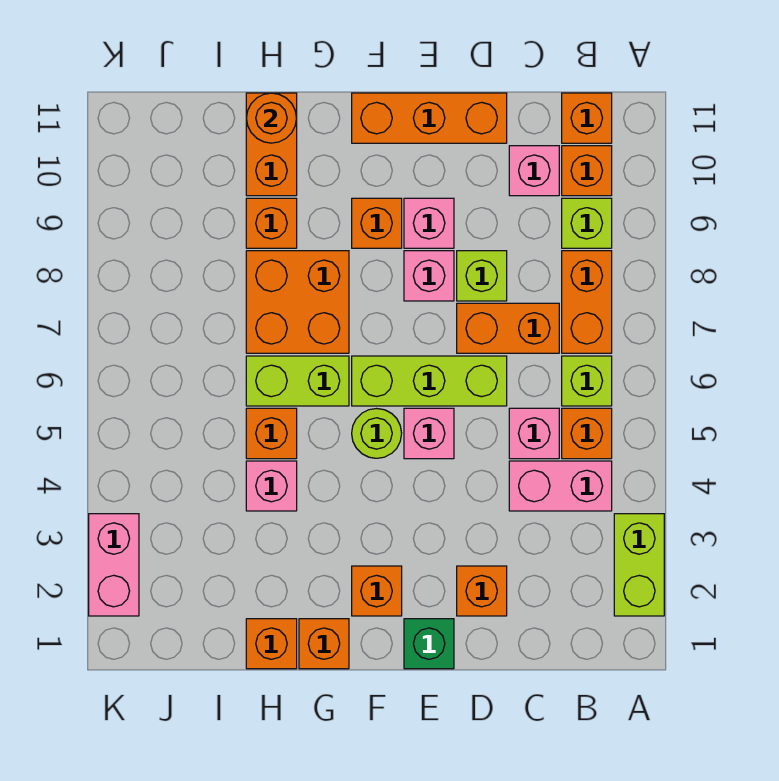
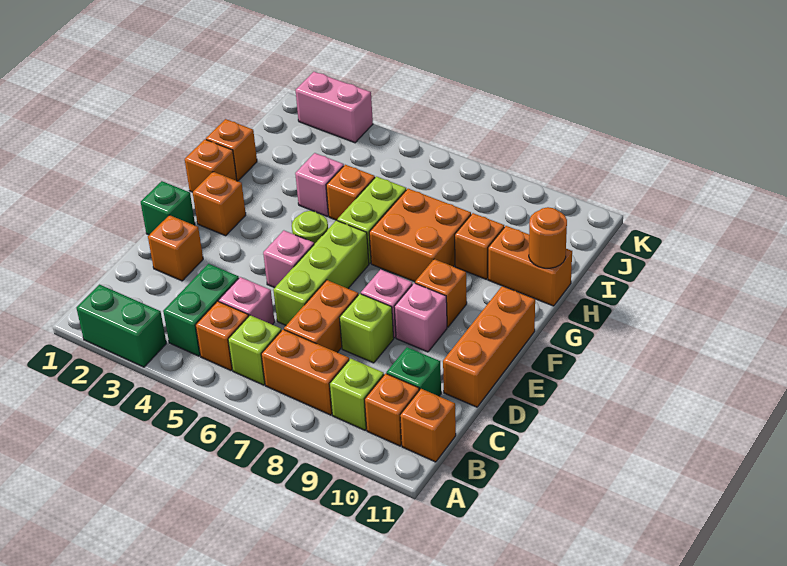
lime brick A2:A3 level 1 -> green brick A2:A3 level 1
pink brick B4:C4 level 1 -> green brick B4:C4 level 1
pink brick C10 level 1 -> green brick C10 level 1

